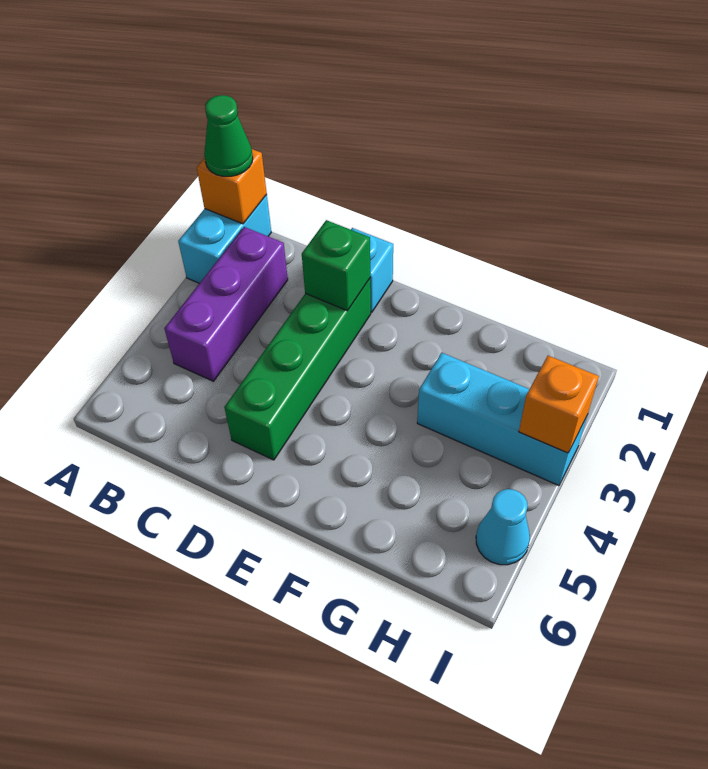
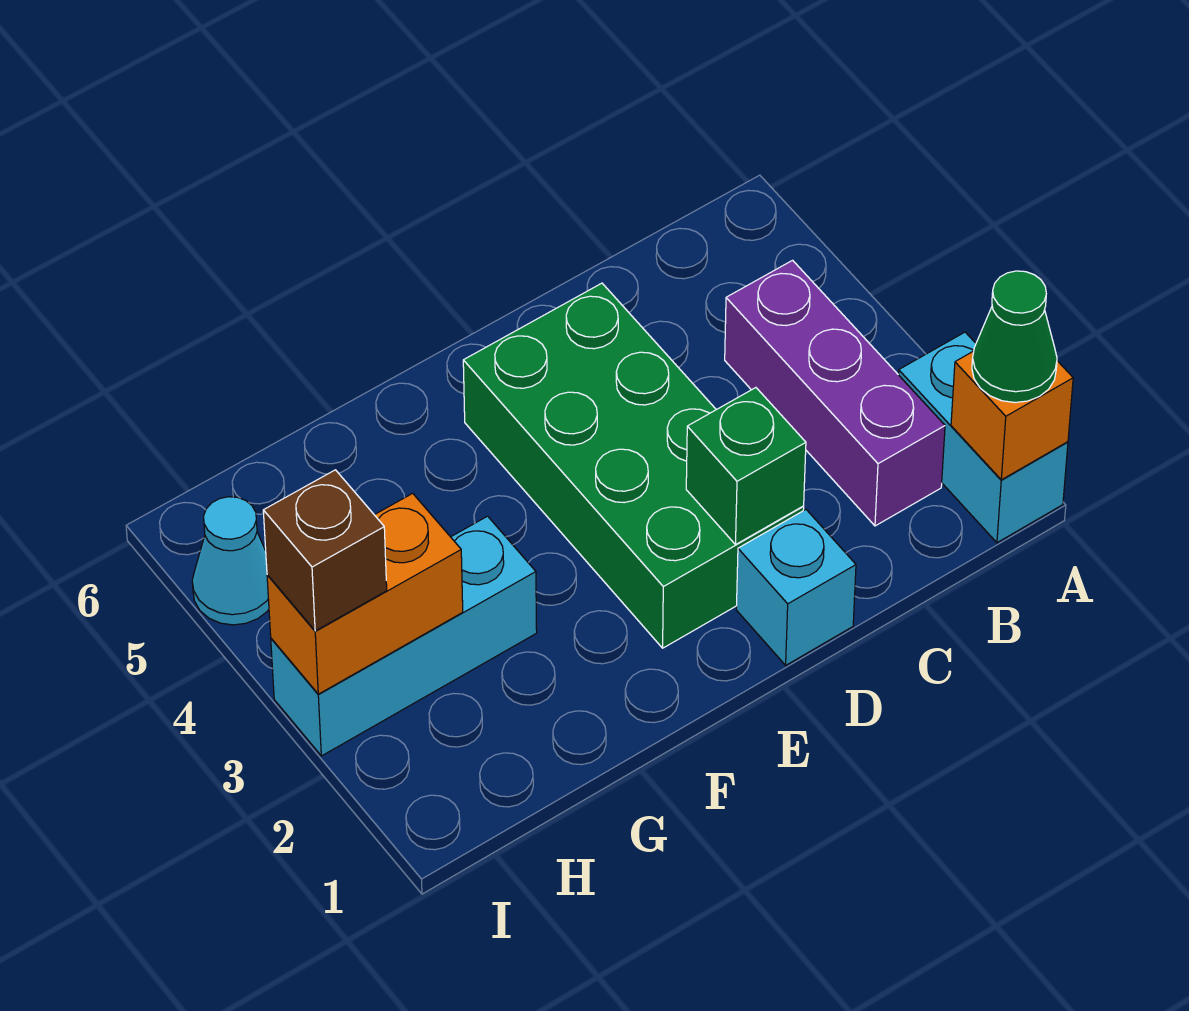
green brick D2:D5 level 1 -> green brick D2:E5 level 1
orange brick I3 level 2 -> orange brick H3:I3 level 2
none -> brown brick I3 level 3

